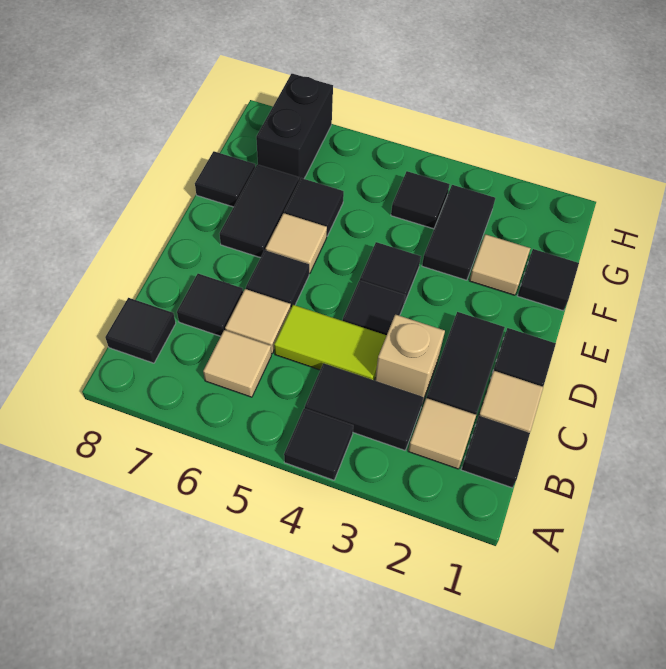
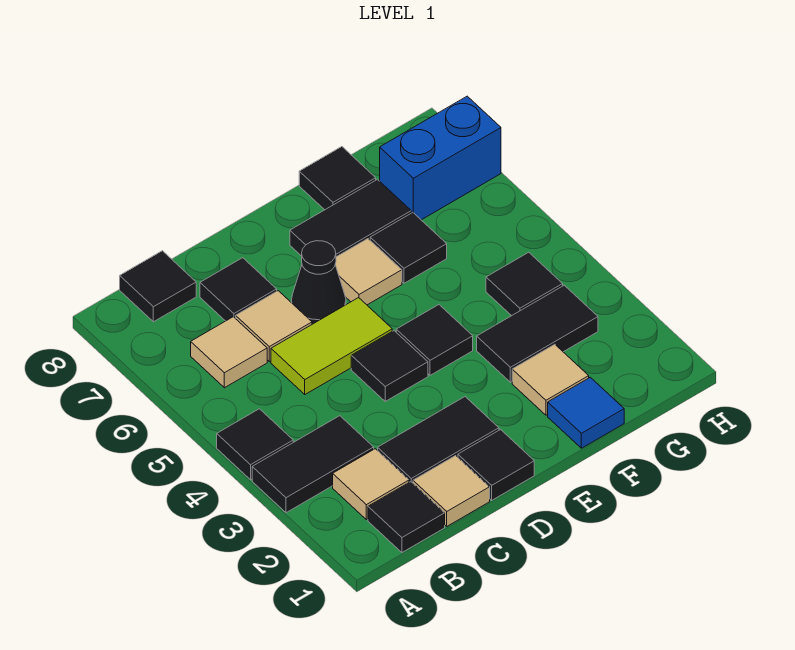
black tile B3:B4 level 1 -> black tile A3:B3 level 1
tan brick C3 level 1 -> none
lime tile C4:C5 level 1 -> lime tile C5:D5 level 1
black tile D6 level 1 -> black cone D6 level 1
black tile F1 level 1 -> blue tile F1 level 1
black brick G7:H7 level 1 -> blue brick G7:H7 level 1

